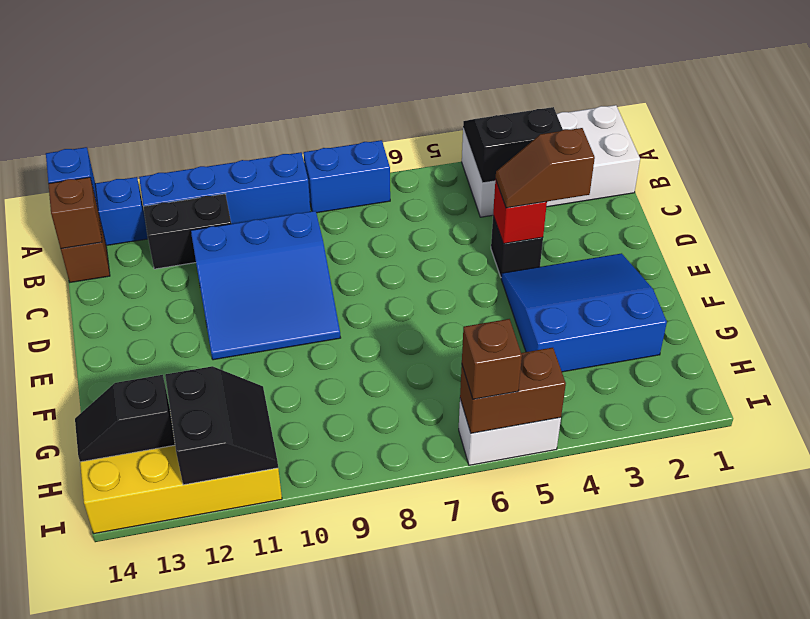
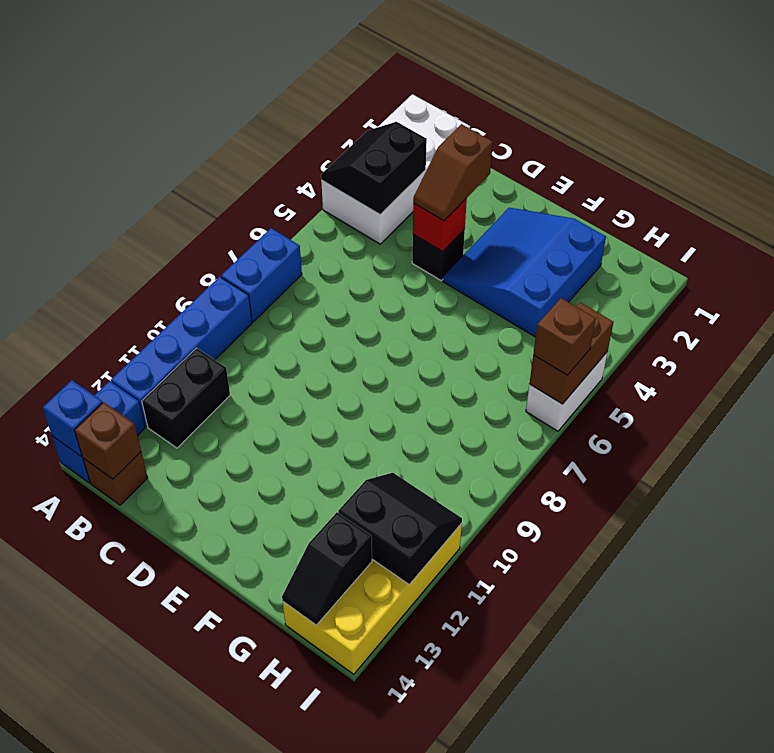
blue slope C9:E11 level 1 top C -> none

